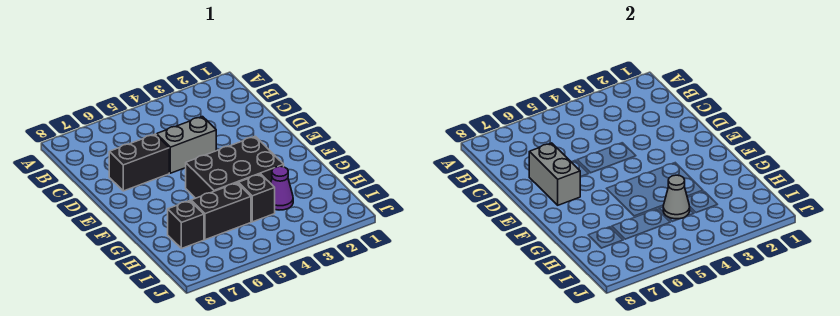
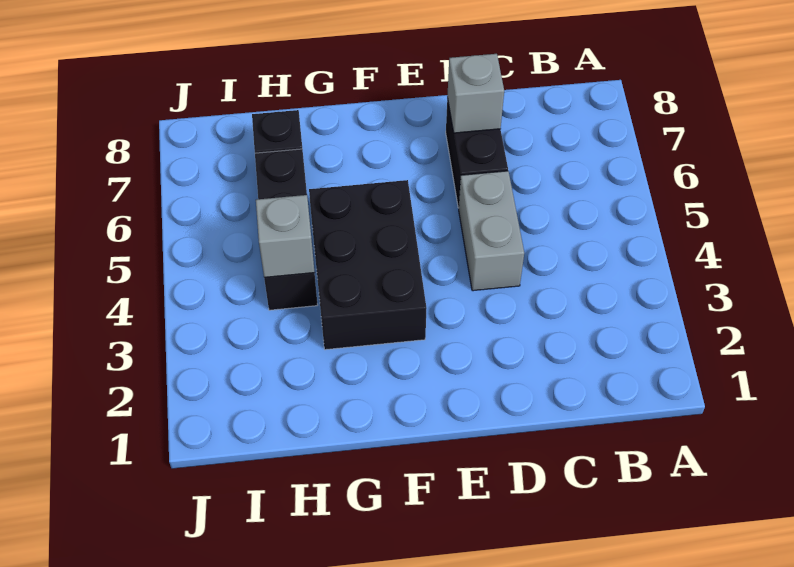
grey brick D7:E7 level 2 -> grey brick D7 level 2
purple cone H3 level 1 -> none
grey cone H4 level 2 -> grey brick H4 level 2

